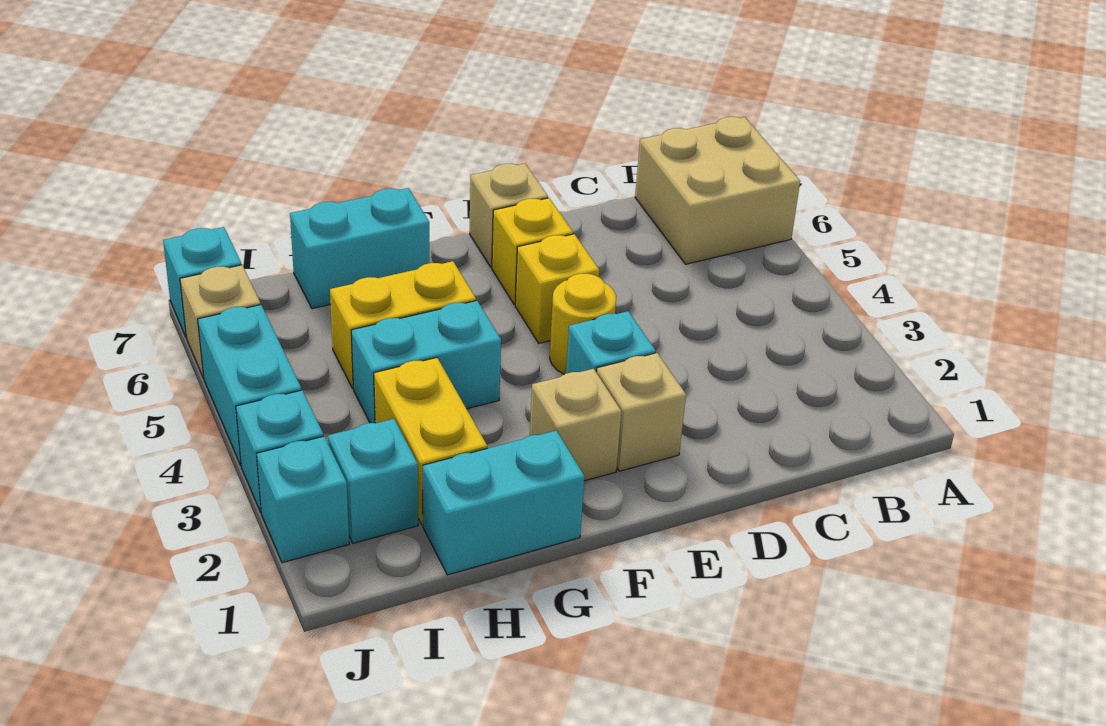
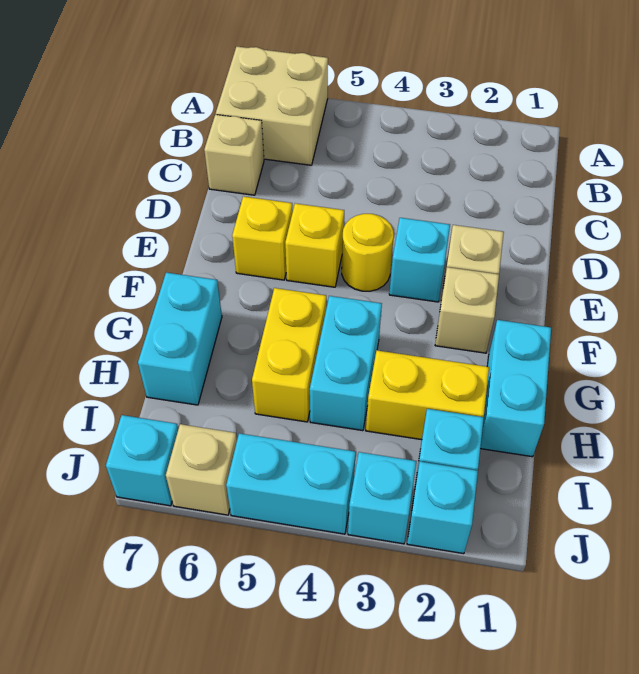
tan brick E7 level 1 -> tan brick C7 level 1

